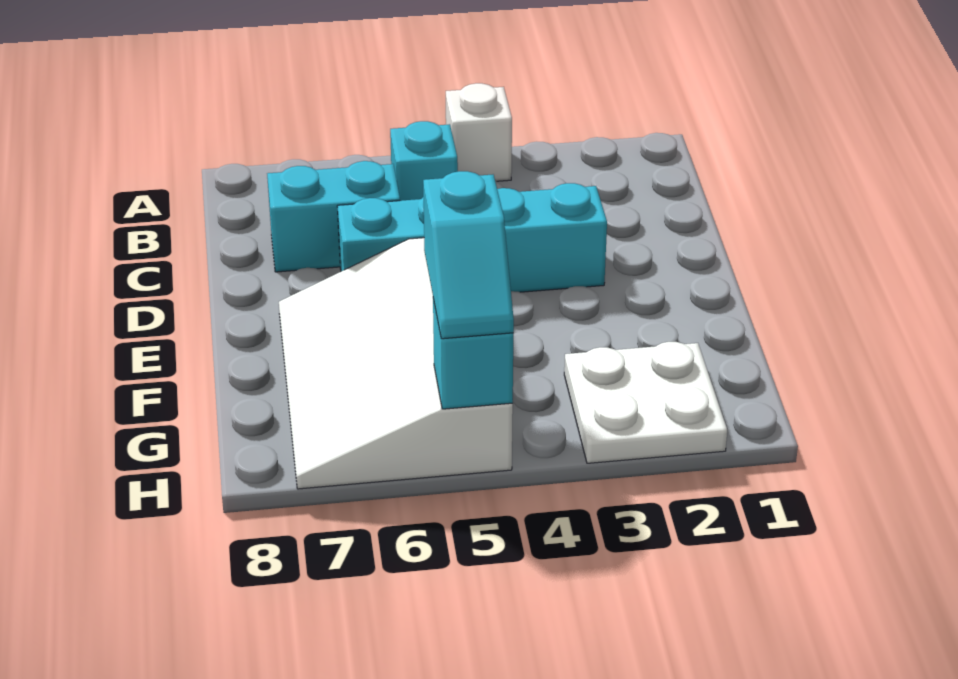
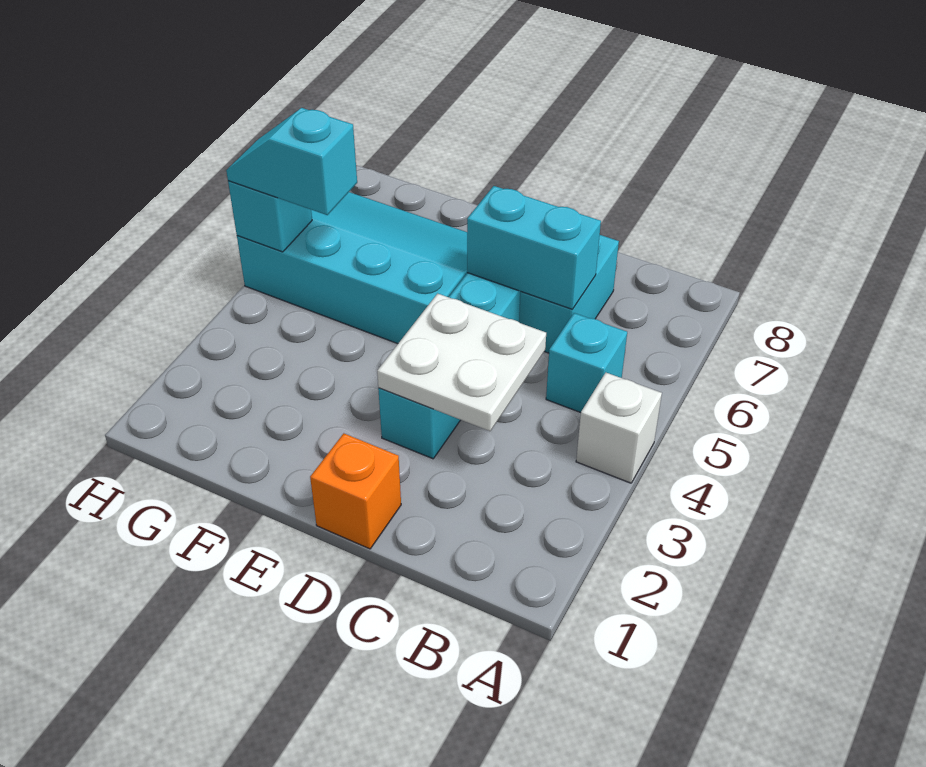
none -> cyan brick C6:D6 level 2
none -> orange brick D1 level 1
white slope E5:H7 level 1 top 5 -> cyan slope E5:H7 level 1 top 5
white plate G2:H3 level 1 -> white plate C3:D4 level 2

